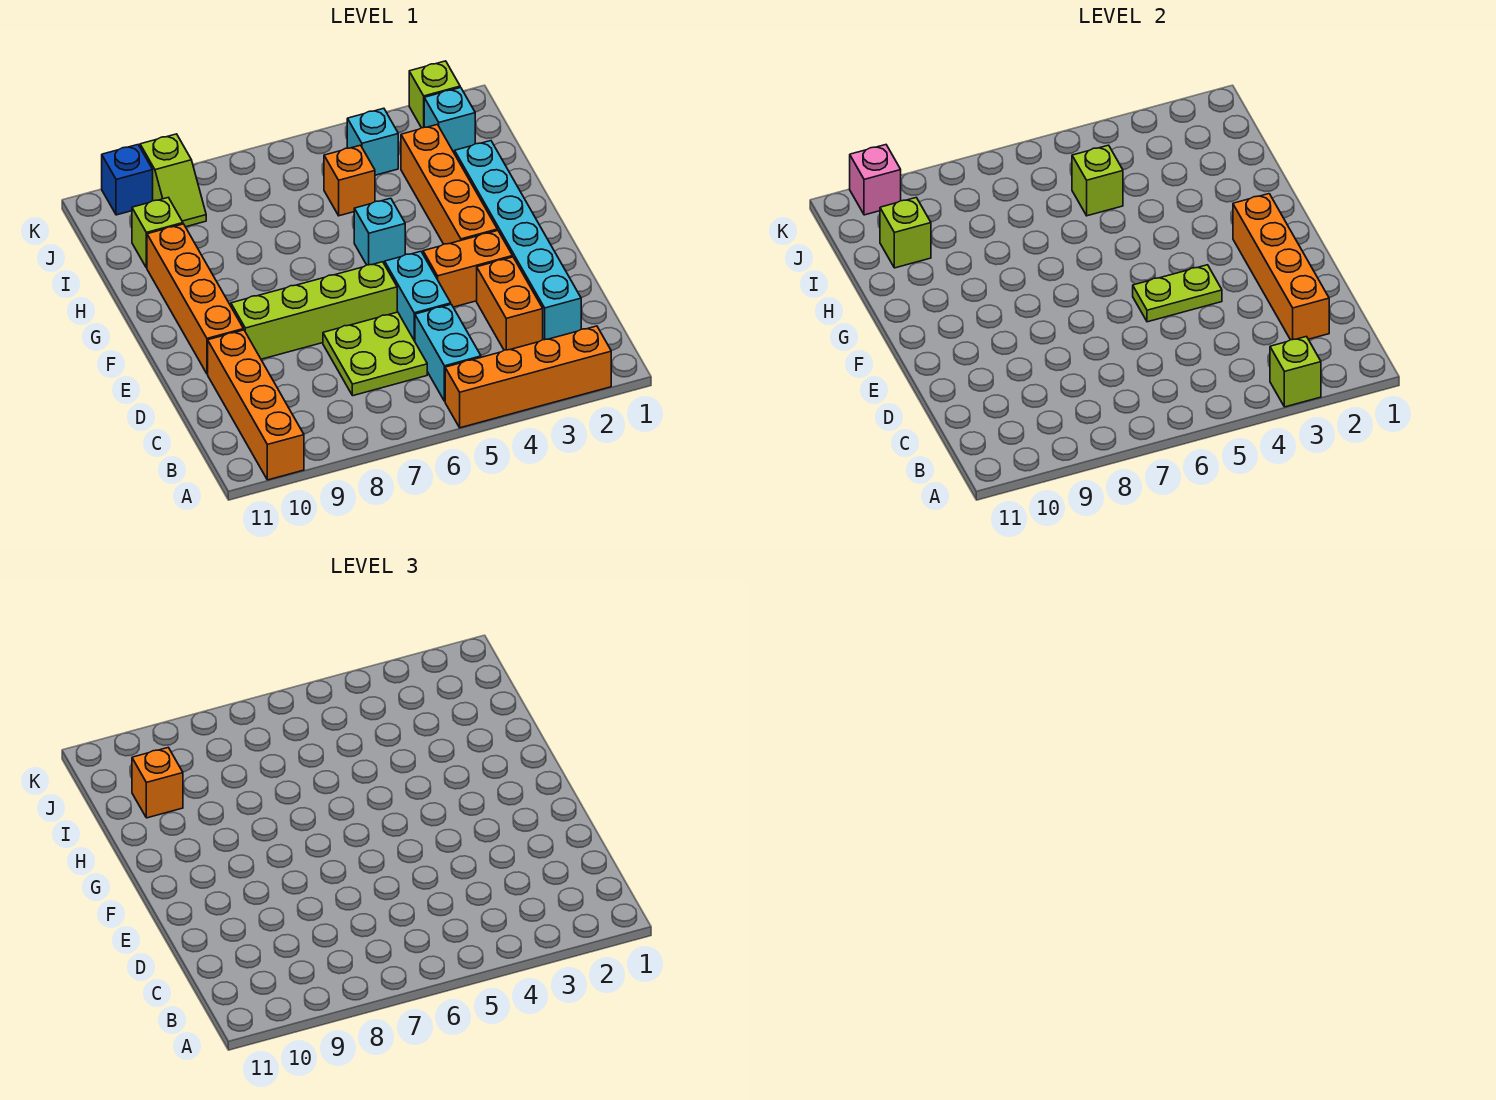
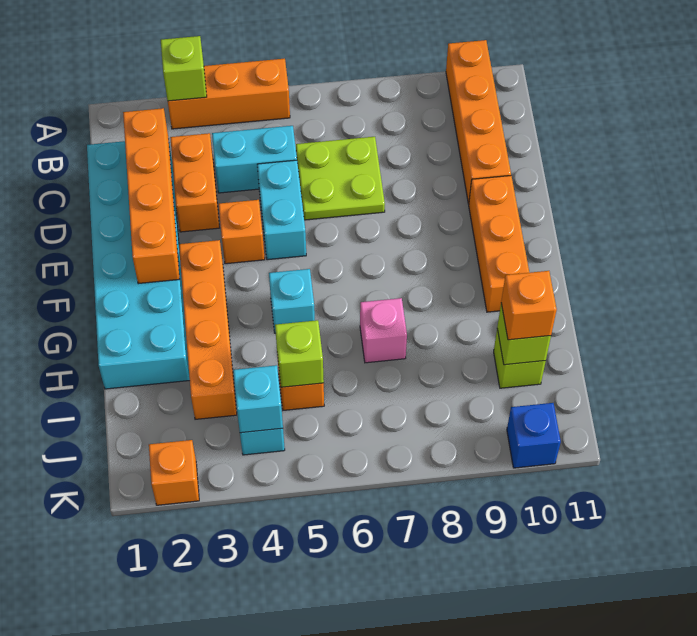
orange brick A2:A5 level 1 -> orange brick A3:A5 level 1
cyan brick B5:C5 level 1 -> cyan brick C4:C5 level 1
cyan brick C2:H2 level 1 -> cyan brick C1:H2 level 1
orange brick E3:E4 level 1 -> orange brick E4 level 1
lime plate E4:E5 level 2 -> none
lime brick E6:E9 level 1 -> none
orange brick E10:H10 level 1 -> orange brick E10:G10 level 1
cyan brick J2 level 1 -> cyan brick J4 level 2
lime slope J9:K9 level 1 top K -> none
lime brick K2 level 1 -> orange brick K2 level 1
pink brick K10 level 2 -> pink brick H7 level 1

